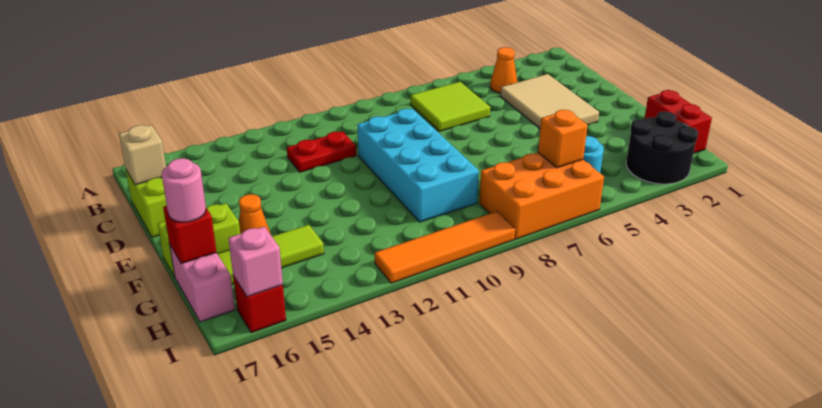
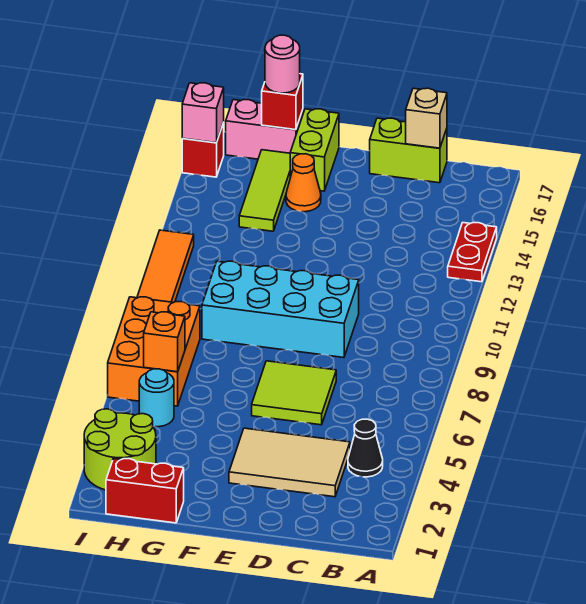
orange cone B4 level 1 -> black cone B4 level 1
lime tile B6:C7 level 1 -> lime tile D6:E7 level 1
red plate C11:C12 level 1 -> red plate A13:A14 level 1
black round brick H2:I3 level 1 -> lime round brick H2:I3 level 1

